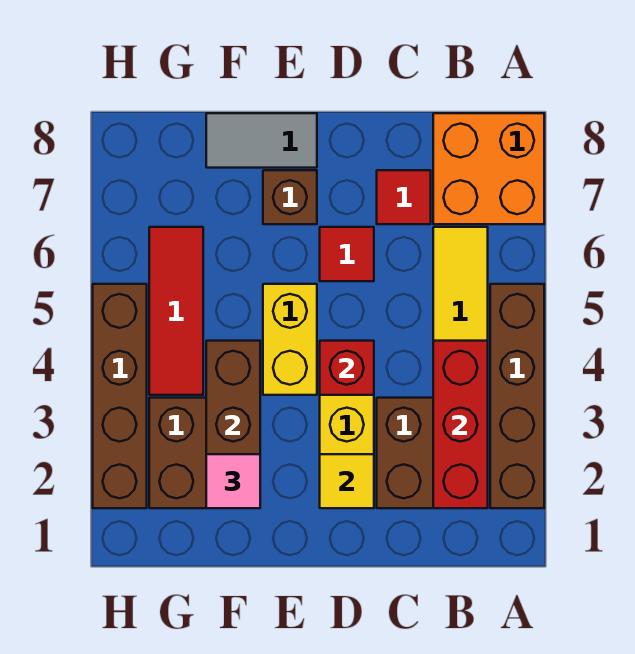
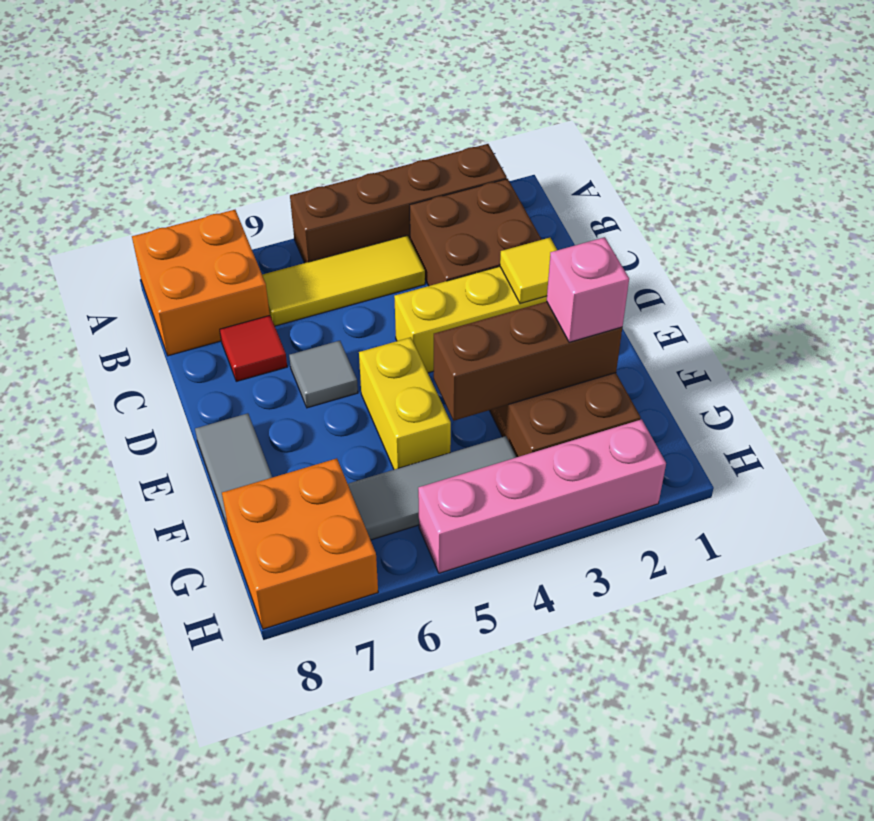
red brick B2:B4 level 2 -> none
red brick D4 level 2 -> none
red tile D6 level 1 -> grey tile D6 level 1
yellow brick E4:E5 level 1 -> yellow brick E5:F5 level 1
brown brick E7 level 1 -> none
pink tile F2 level 3 -> pink brick F2 level 3
red tile G4:G6 level 1 -> grey tile G4:G6 level 1
none -> orange brick G7:H8 level 1
brown brick H2:H5 level 1 -> pink brick H2:H5 level 1

